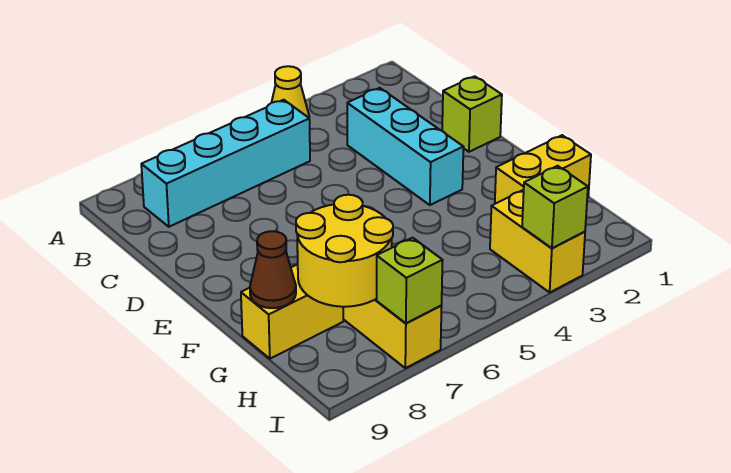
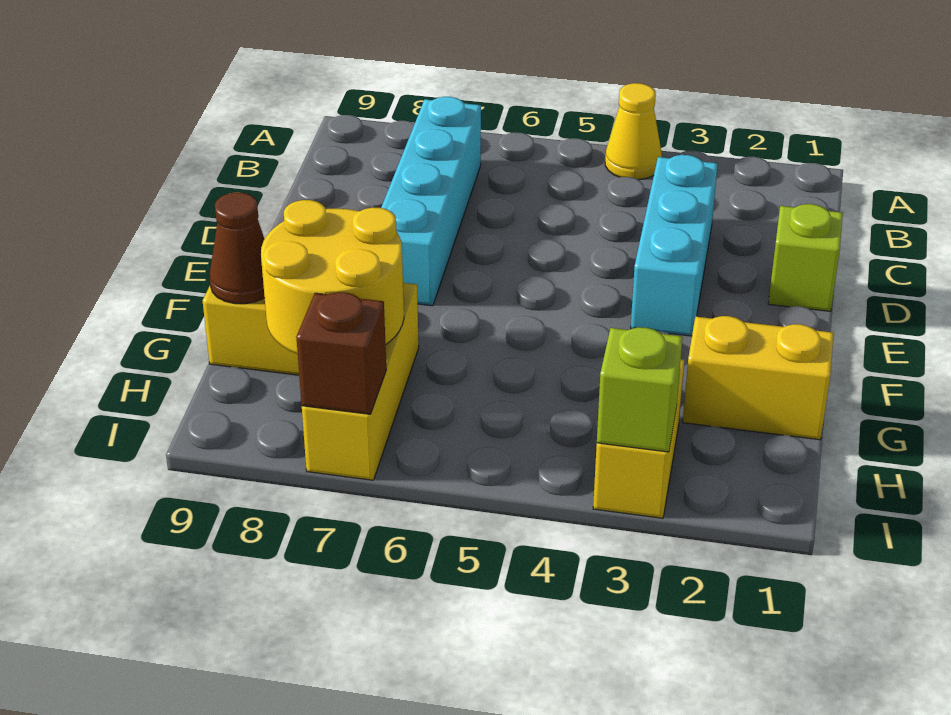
cyan brick B5:B8 level 1 -> cyan brick B7:E7 level 1
lime brick I7 level 2 -> brown brick I7 level 2

